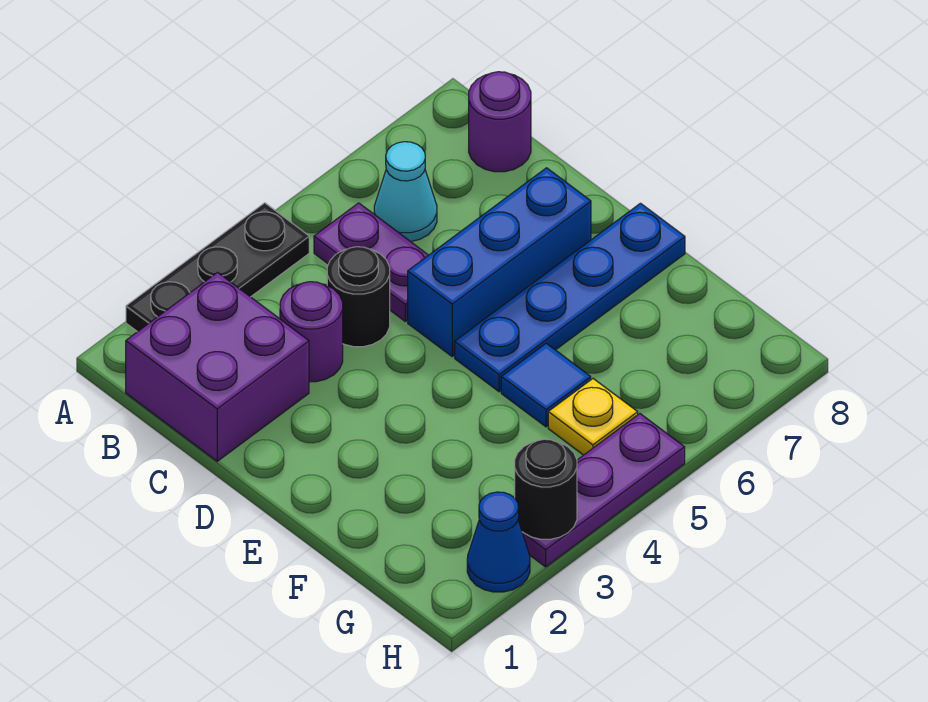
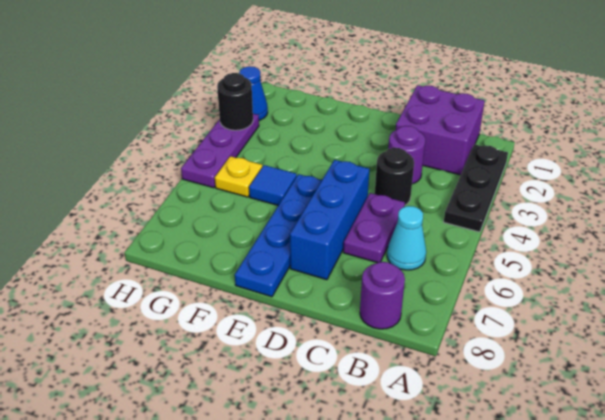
purple plate B5:C5 level 1 -> purple plate C5:C6 level 1

